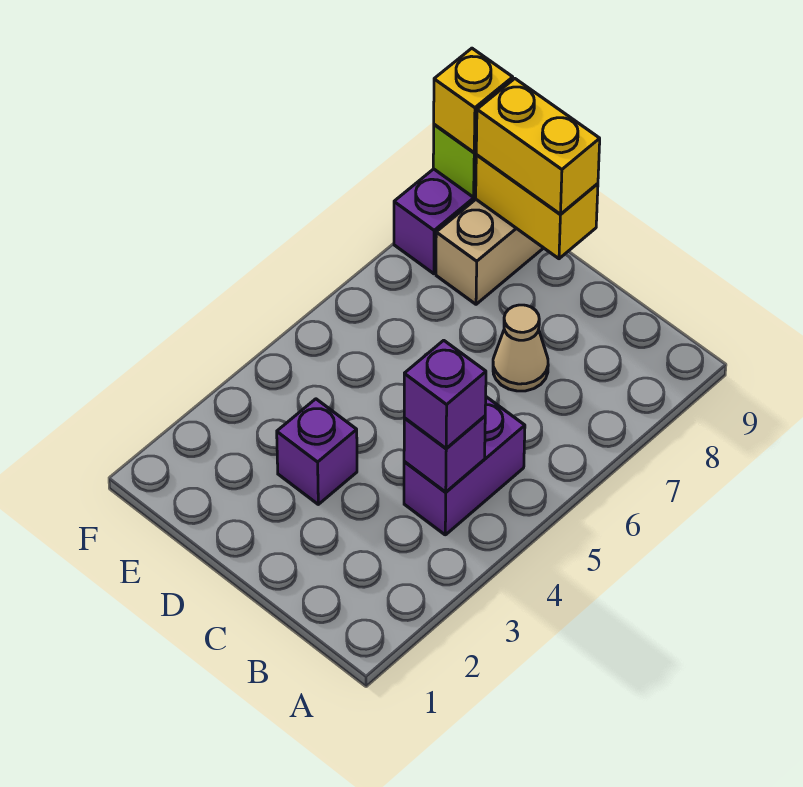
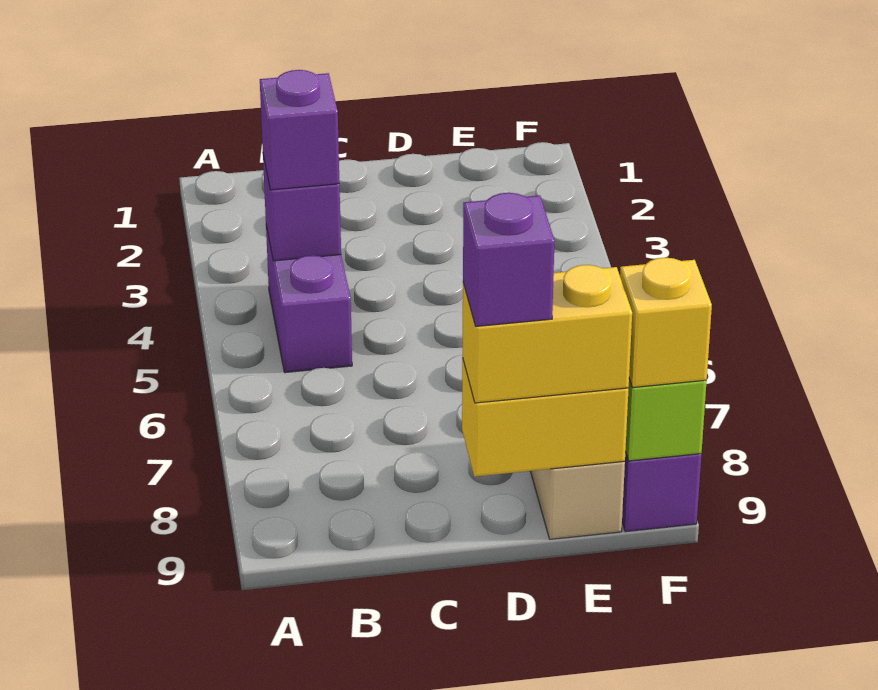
tan cone C7 level 1 -> none
purple brick D3 level 1 -> purple brick D9 level 4

